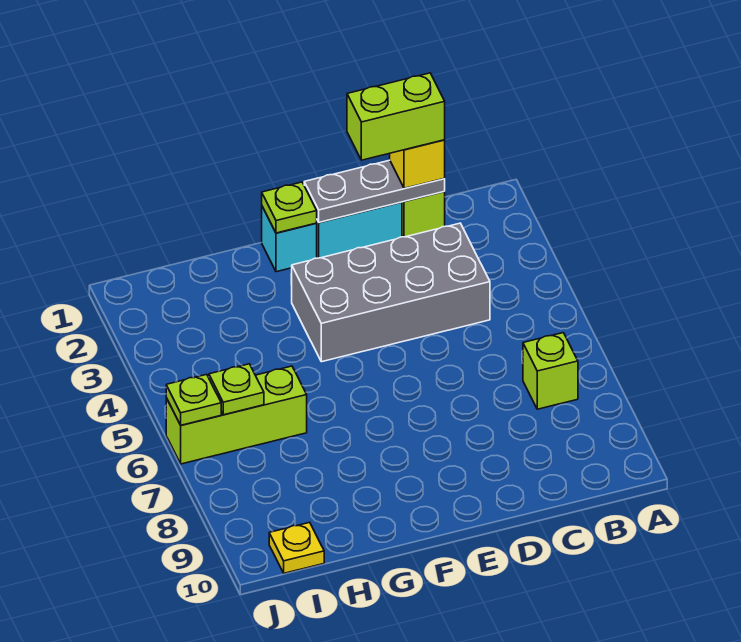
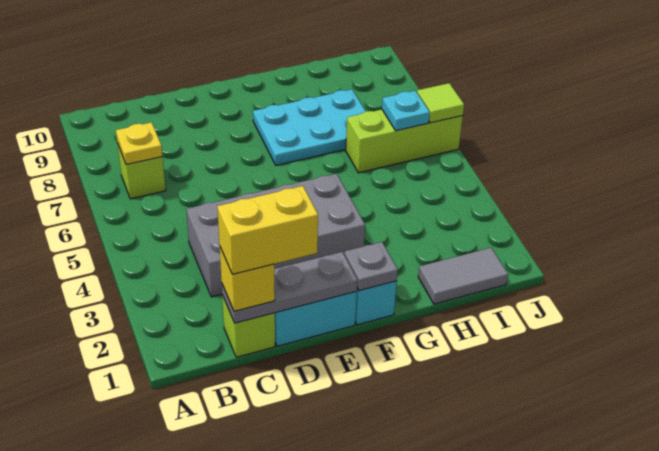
lime brick C1:D1 level 4 -> yellow brick C1:D1 level 4
lime plate F1 level 2 -> grey plate F1 level 2
none -> cyan plate F7:H8 level 1
none -> grey tile H1:I1 level 1
lime plate I6 level 2 -> cyan plate I6 level 2
yellow plate I10 level 1 -> yellow plate B7 level 2
lime plate J6 level 2 -> lime tile J6 level 2

